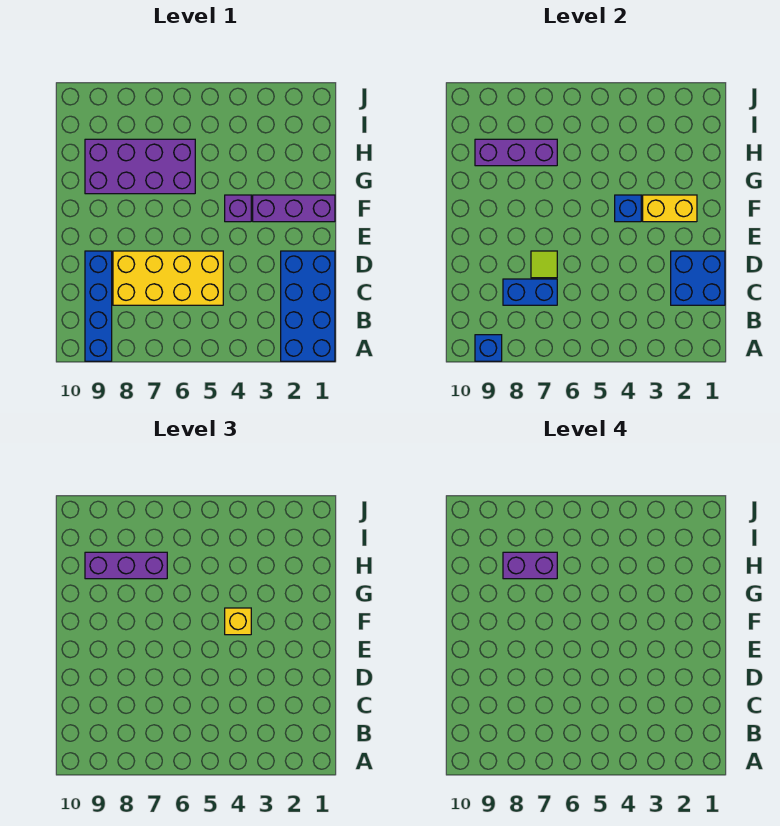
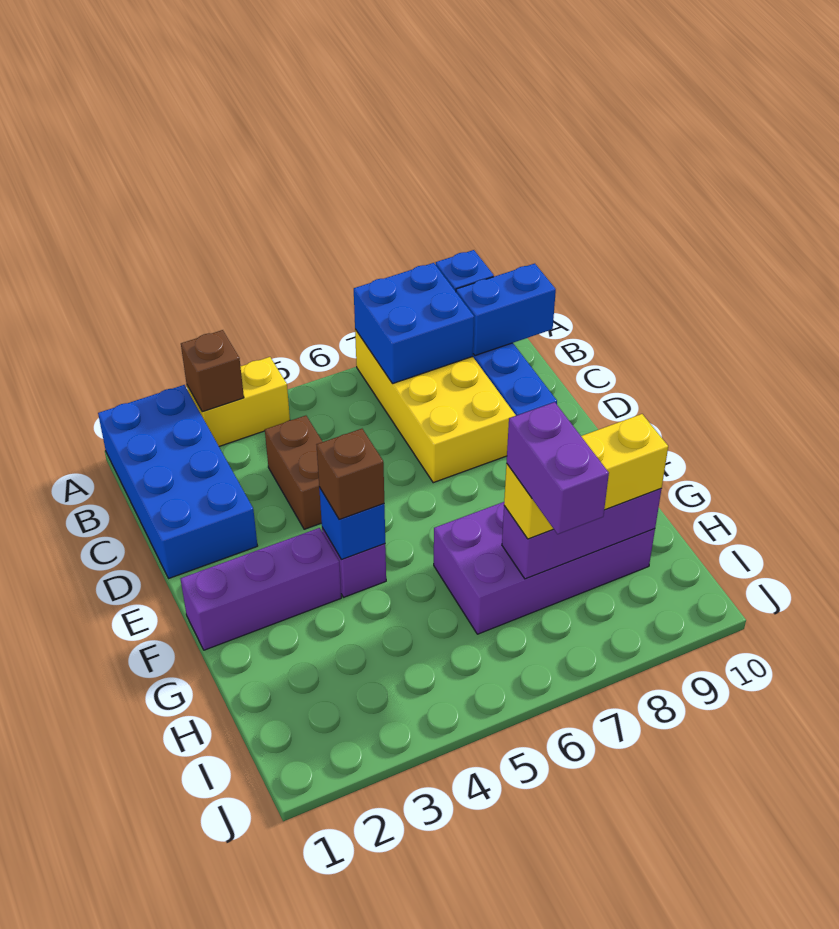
none -> brown brick A3 level 2
blue brick C1:D2 level 2 -> blue brick A7:B8 level 2
none -> brown brick C4:D4 level 1
yellow brick C5:D8 level 1 -> yellow brick A7:D8 level 1
blue brick C7:C8 level 2 -> blue brick B9:B10 level 2
lime tile D7 level 2 -> none
yellow brick F2:F3 level 2 -> yellow brick A3:A4 level 1
yellow brick F4 level 3 -> brown brick F4 level 3
purple brick H7:H9 level 3 -> yellow brick H7:H9 level 3
purple brick H7:H8 level 4 -> purple brick H7:I7 level 4

